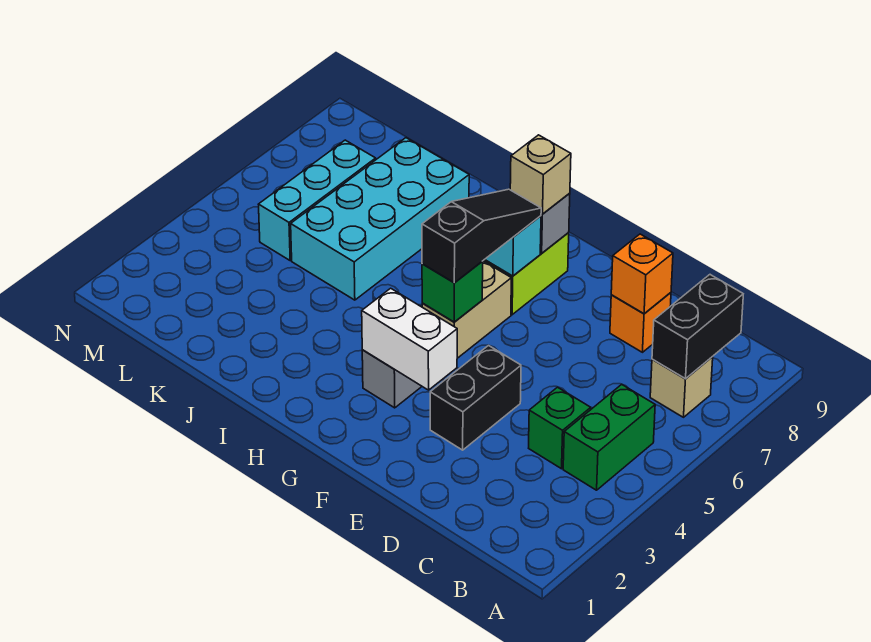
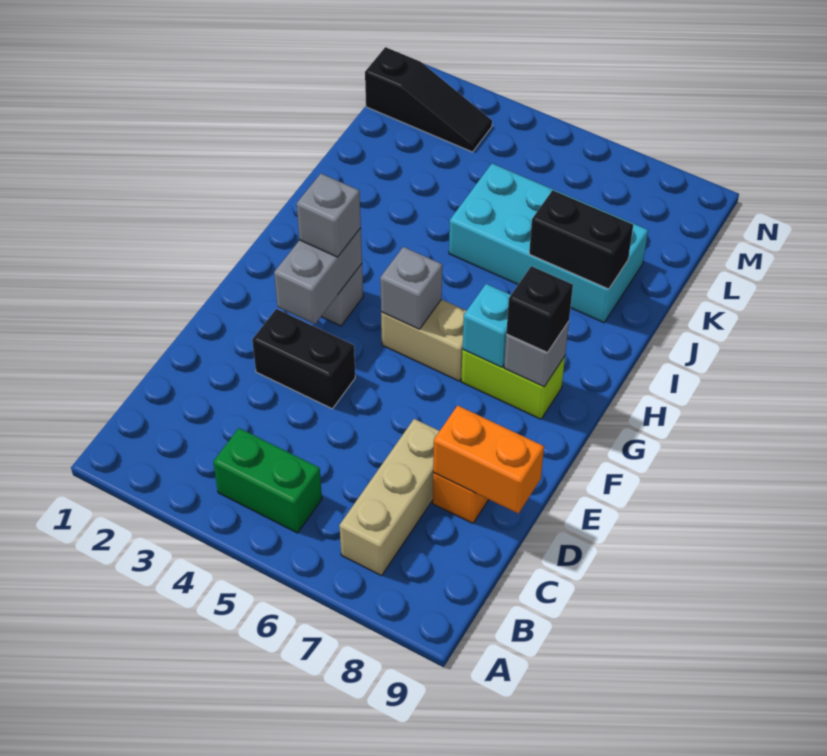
tan brick B7 level 1 -> tan brick B7:D7 level 1
black brick B7:B8 level 2 -> black brick J7:J8 level 2
green brick C4 level 1 -> none
orange brick D8 level 2 -> orange brick D8:D9 level 2
white brick F3:G3 level 2 -> grey brick F3:G3 level 2
none -> grey brick G3 level 3
green brick G5 level 2 -> grey brick G5 level 2
black slope G5:G7 level 3 top 5 -> black slope M1:M3 level 1 top 1
tan brick G8 level 3 -> black brick G8 level 3
cyan brick L5:L7 level 1 -> none

